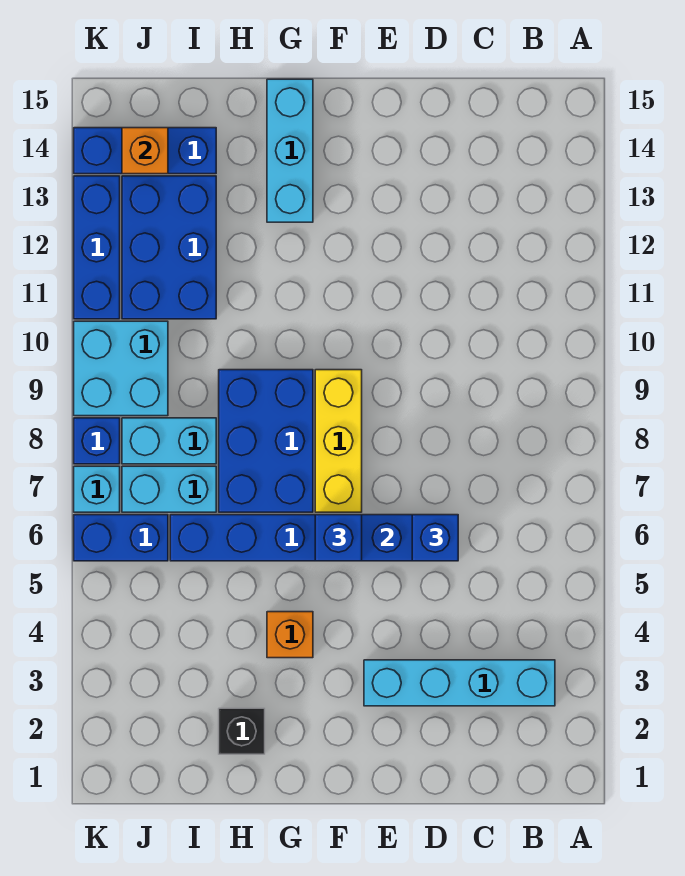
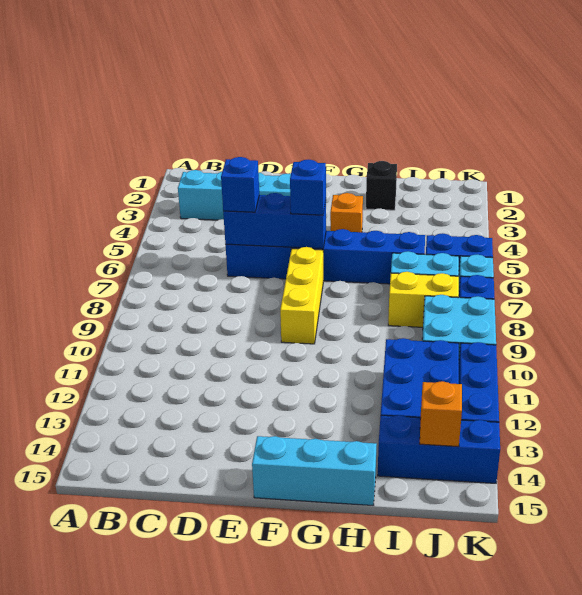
blue brick G7:H9 level 1 -> none
cyan brick G13:G15 level 1 -> cyan brick F15:H15 level 1
cyan brick I8:J8 level 1 -> yellow brick I8:J8 level 1

